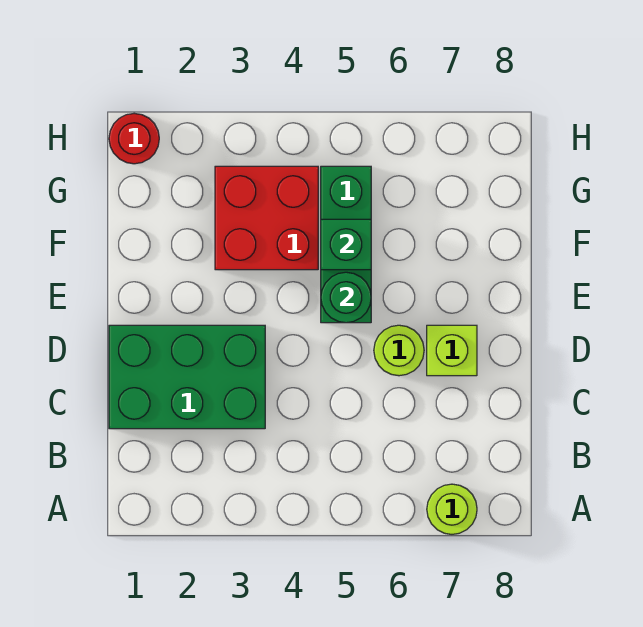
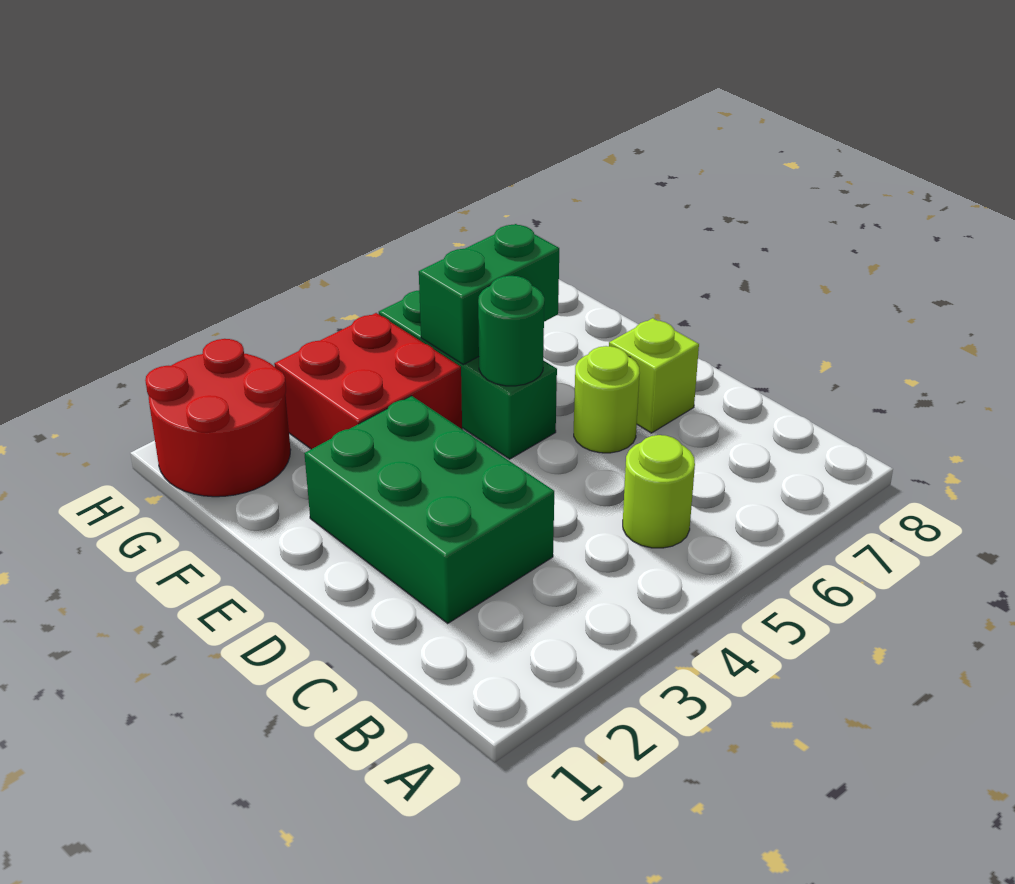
lime round brick A7 level 1 -> lime round brick B5 level 1
green brick C1:D3 level 1 -> green brick C2:E3 level 1
green brick F5 level 2 -> green brick F5:F6 level 2
red round brick H1 level 1 -> red round brick G1:H2 level 1

